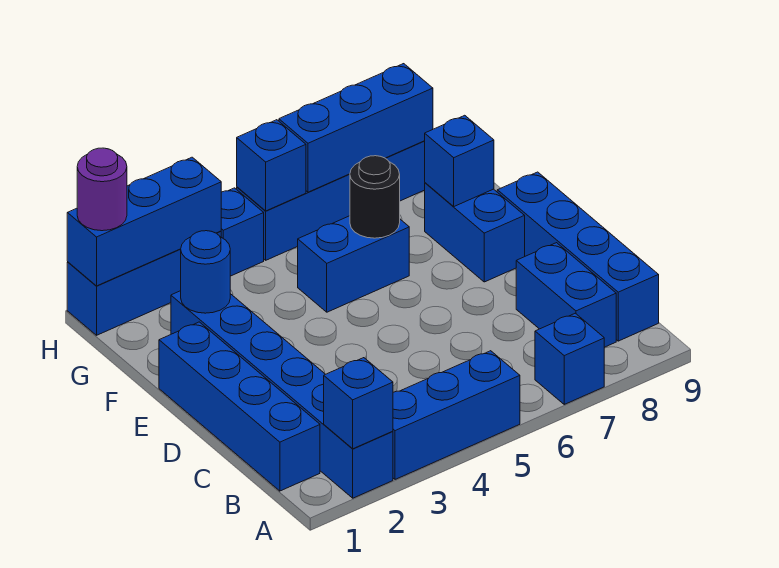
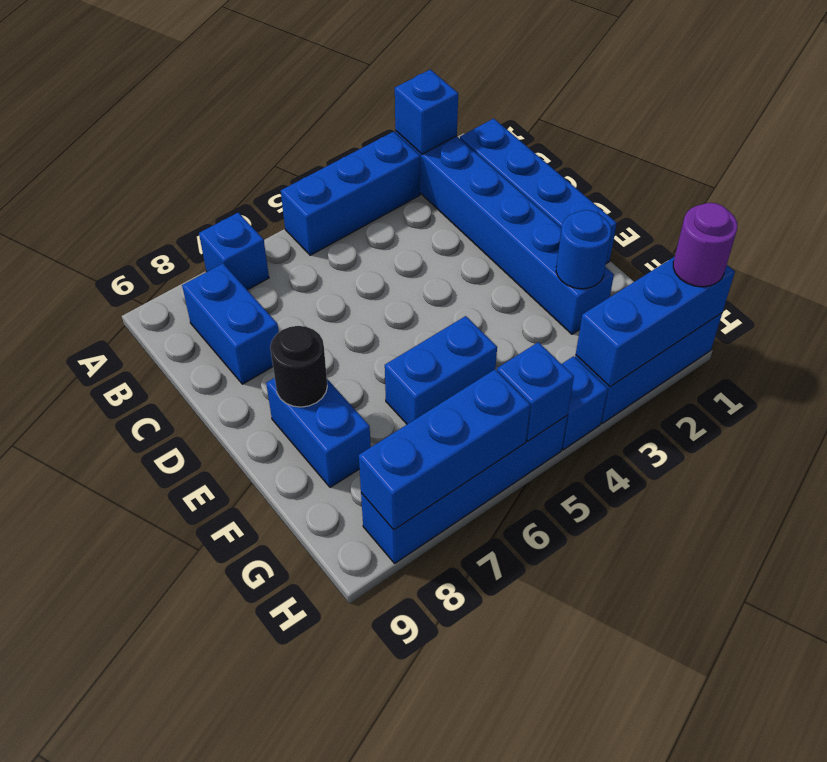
blue brick B9:E9 level 1 -> none
black round brick F6 level 2 -> black round brick E8 level 2
blue brick F8 level 2 -> none

